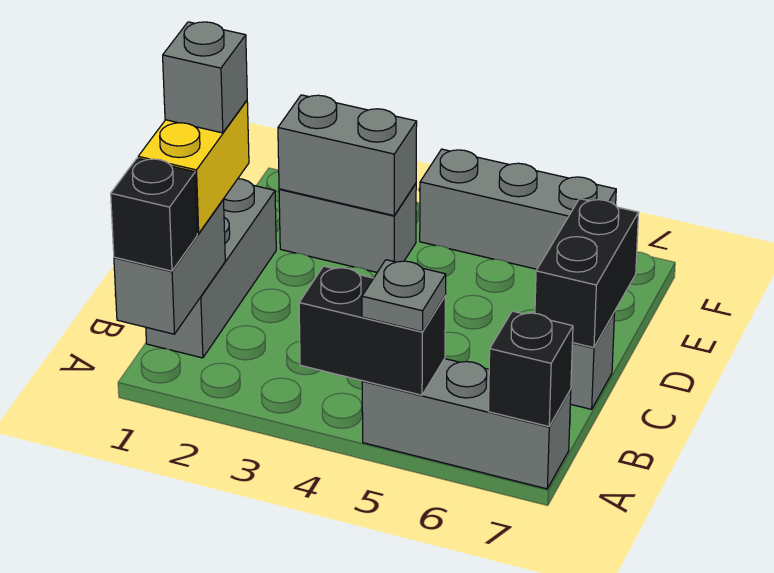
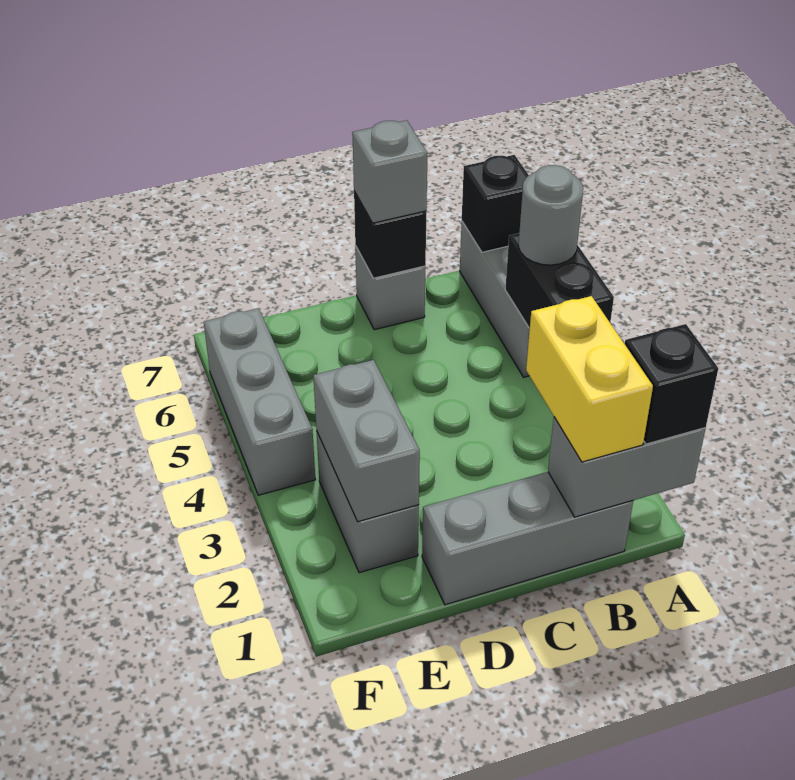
grey plate A5 level 3 -> grey round brick A5 level 3
yellow brick B1:C1 level 3 -> yellow brick B1:B2 level 3
grey brick C1 level 4 -> grey brick C7 level 3
black brick C7:D7 level 2 -> black brick C7 level 2

